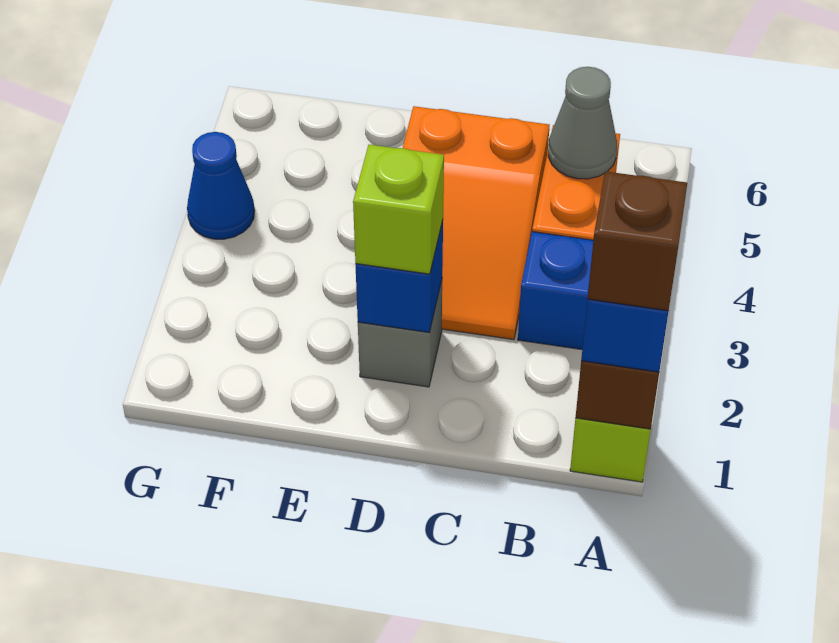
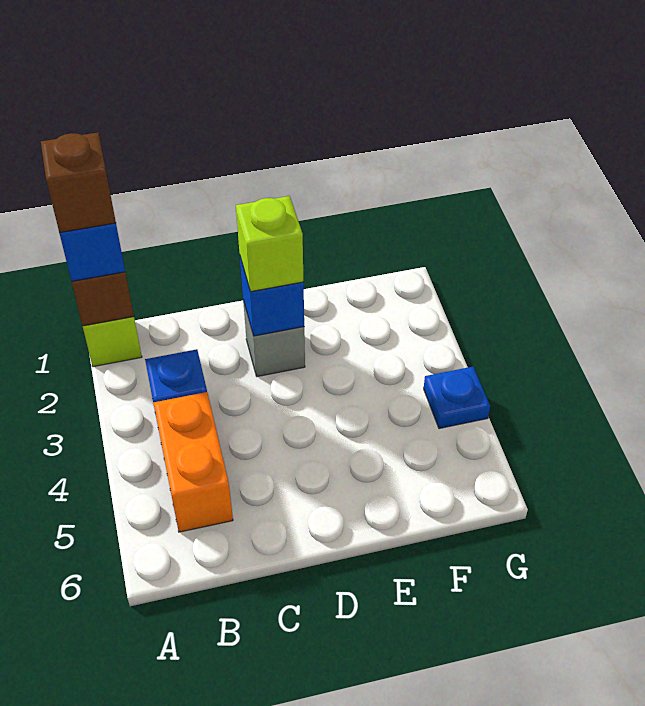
grey cone B5 level 2 -> none
orange slope C3:D5 level 1 top 5 -> none
blue cone G4 level 1 -> blue plate G4 level 1

